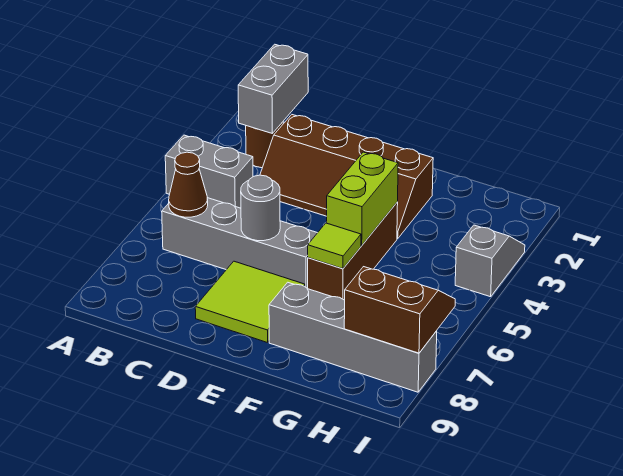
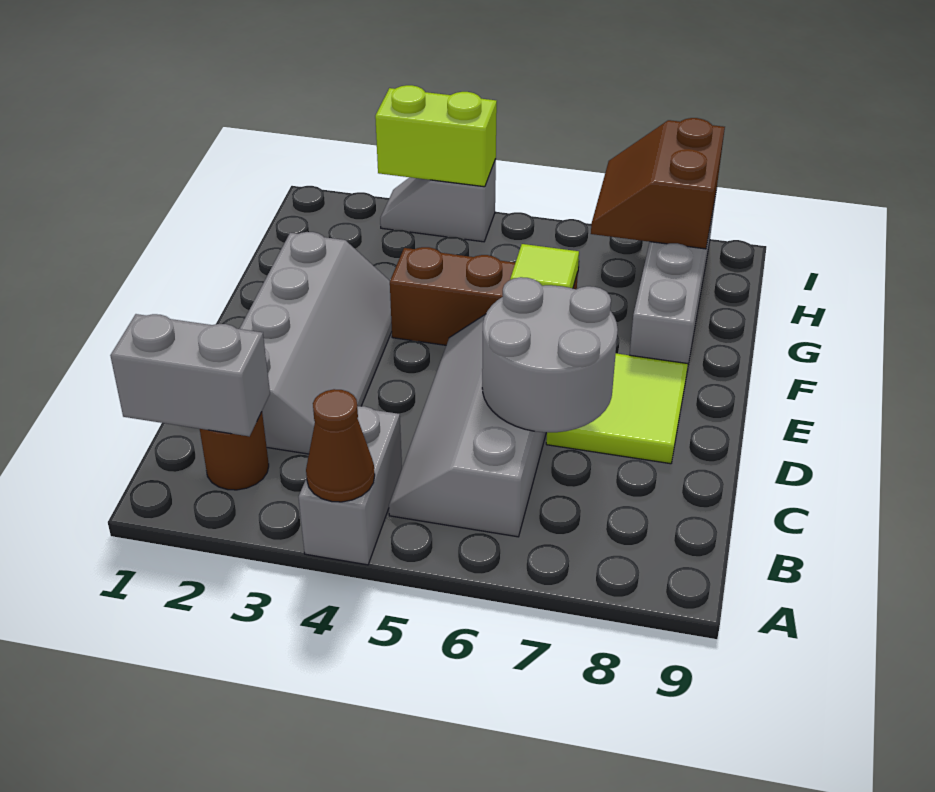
brown cone B6 level 2 -> brown cone A4 level 2
brown slope C2:F3 level 1 top 2 -> grey slope C2:F3 level 1 top 2
grey round brick D6 level 2 -> grey round brick C6:D7 level 2
lime brick F4:F5 level 2 -> lime brick I3:I4 level 2

